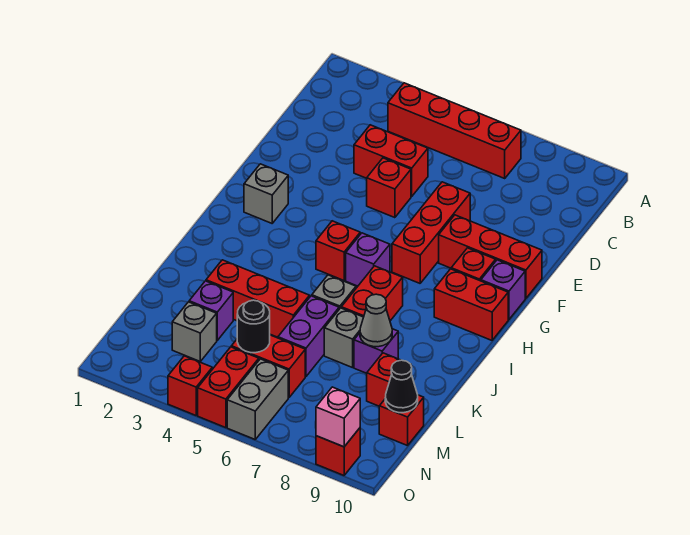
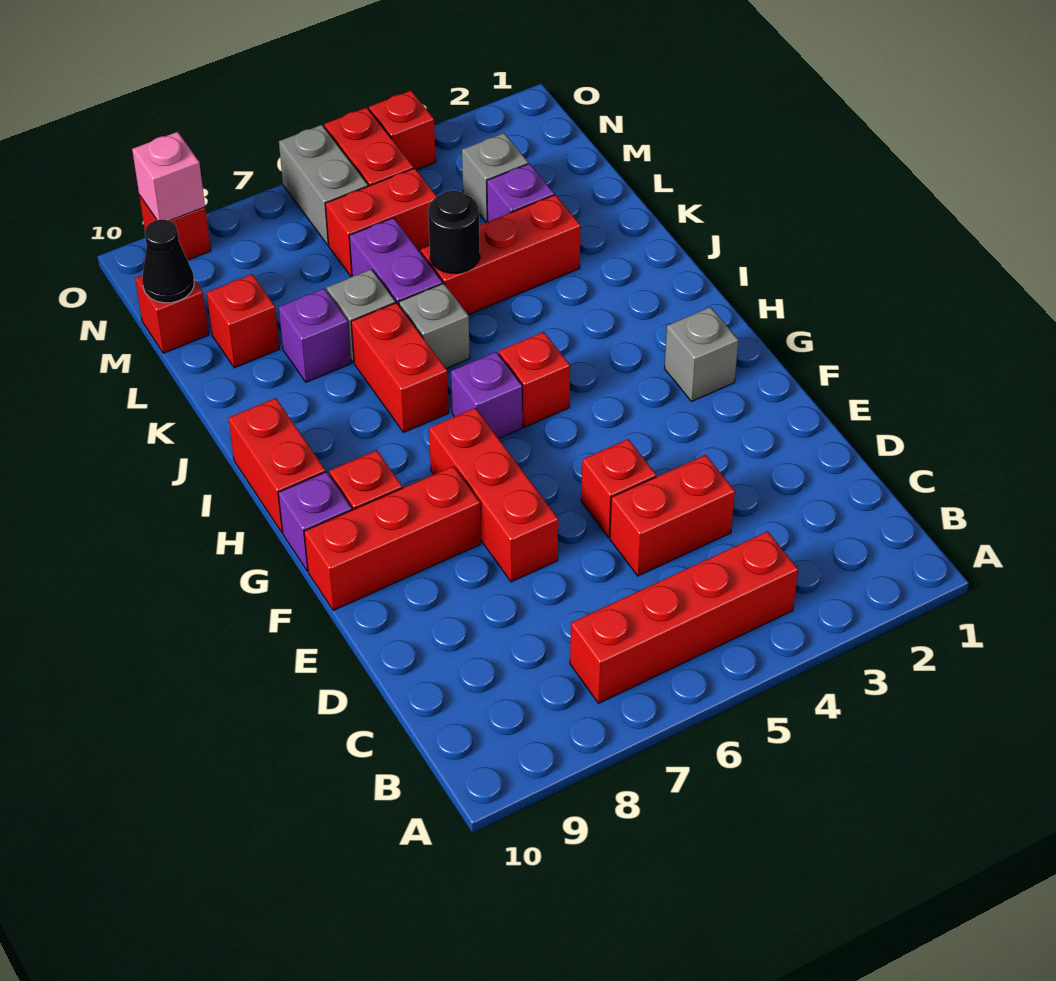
red brick H9:H10 level 1 -> red brick H10:I10 level 1
grey cone K8 level 2 -> none
black round brick M5 level 2 -> black round brick K5 level 2

